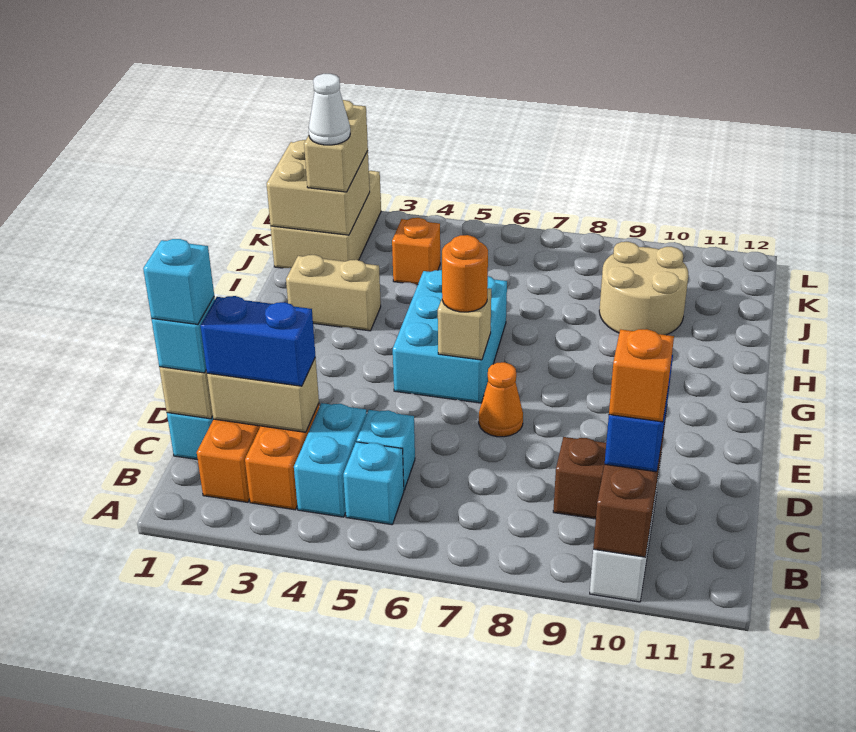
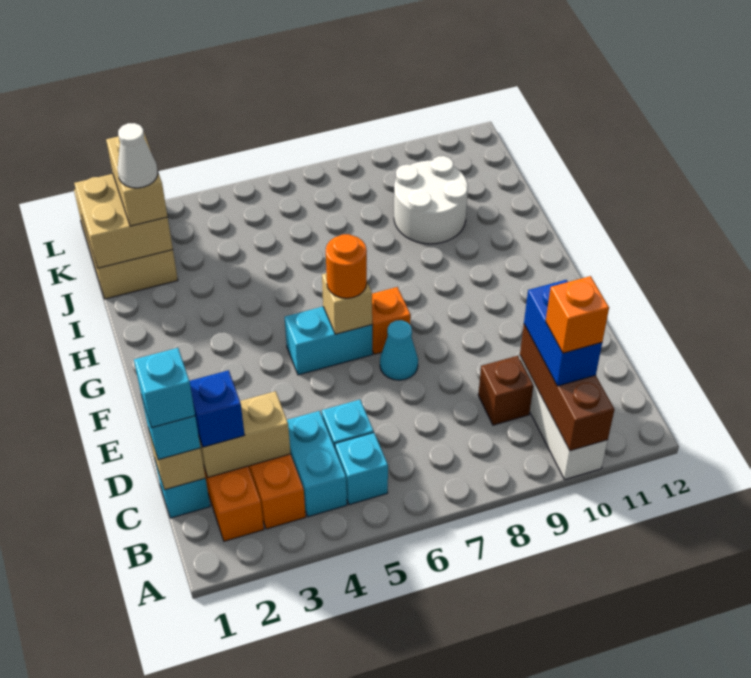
blue brick C2:C3 level 3 -> blue brick C2 level 3
orange cone E7 level 1 -> cyan cone E7 level 1
cyan brick F5:H6 level 1 -> cyan brick F5:F6 level 1
tan brick H2:H3 level 1 -> none
tan round brick I9:J10 level 1 -> white round brick I9:J10 level 1
orange brick J4 level 1 -> orange brick F7 level 1

